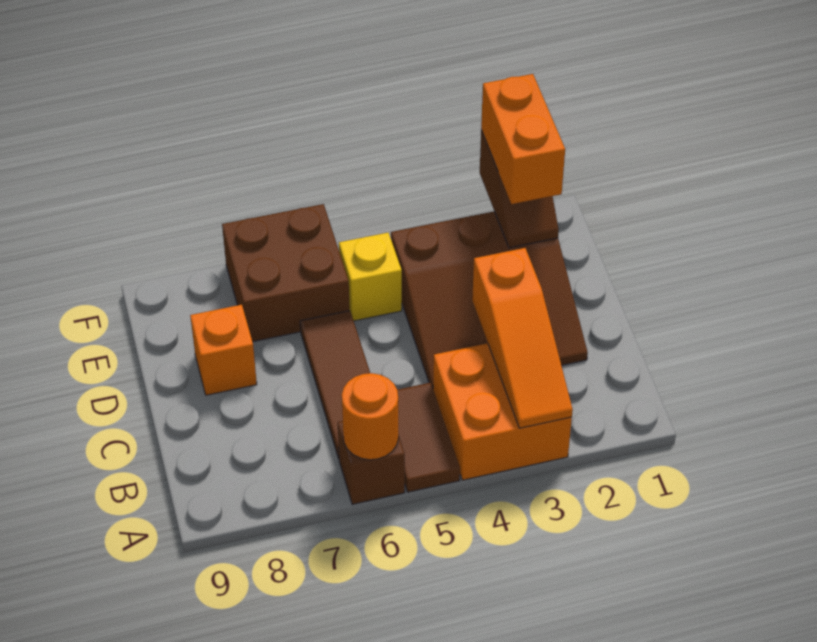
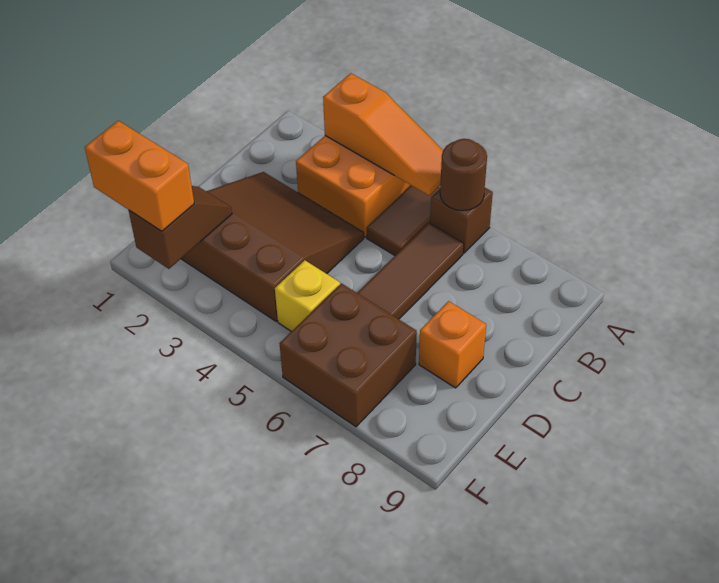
orange slope A3:C3 level 2 top C -> orange slope A3:A5 level 2 top 3
orange round brick A6 level 2 -> brown round brick A6 level 2
orange brick E2:F2 level 3 -> orange brick F1:F2 level 3

